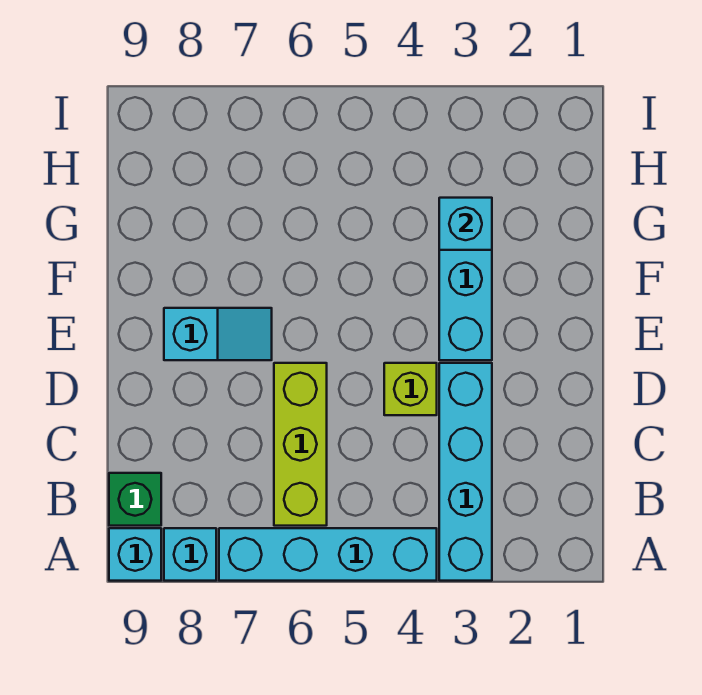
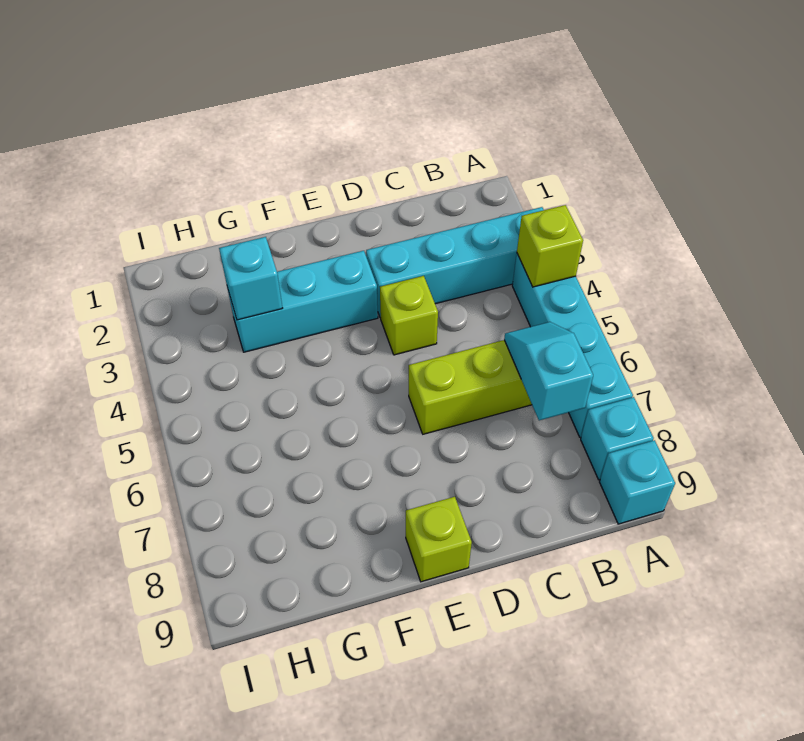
none -> lime brick A4 level 2
green brick B9 level 1 -> none
cyan slope E7:E8 level 1 top 8 -> cyan slope B6:B7 level 2 top 7
none -> lime brick E9 level 1

